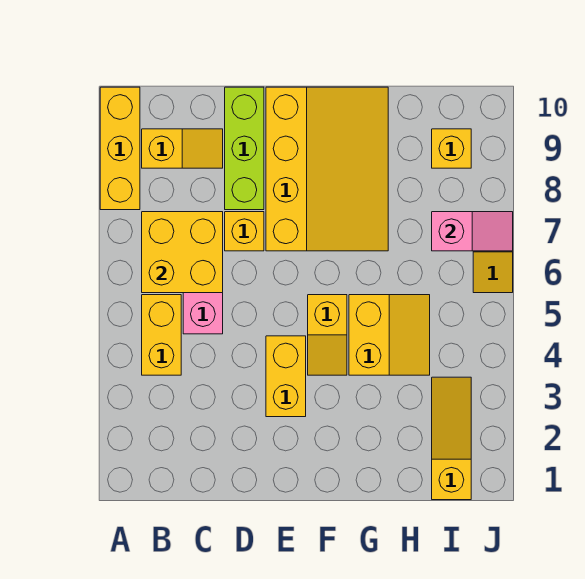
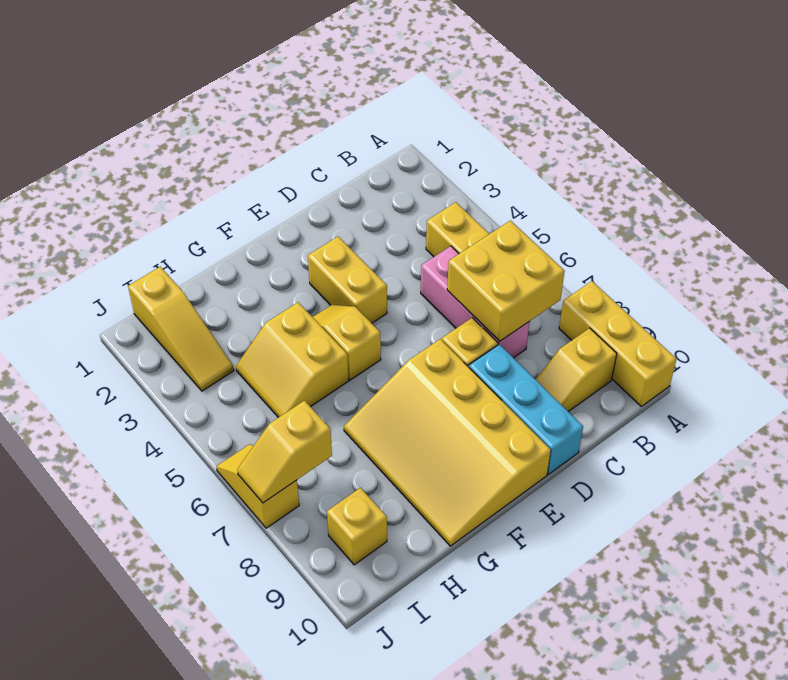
lime brick D8:D10 level 1 -> cyan brick D8:D10 level 1
pink slope I7:J7 level 2 top I -> yellow slope I7:J7 level 2 top I

